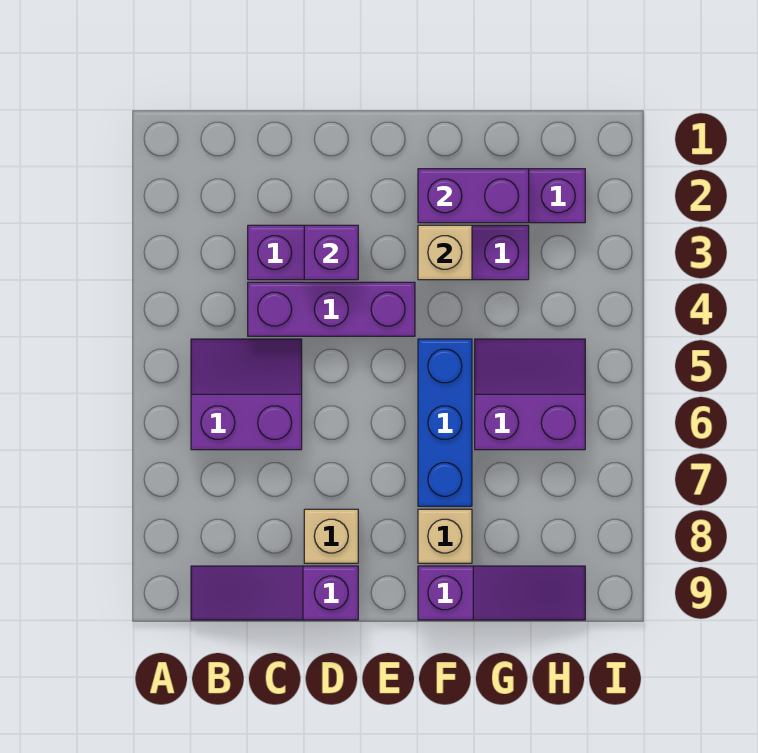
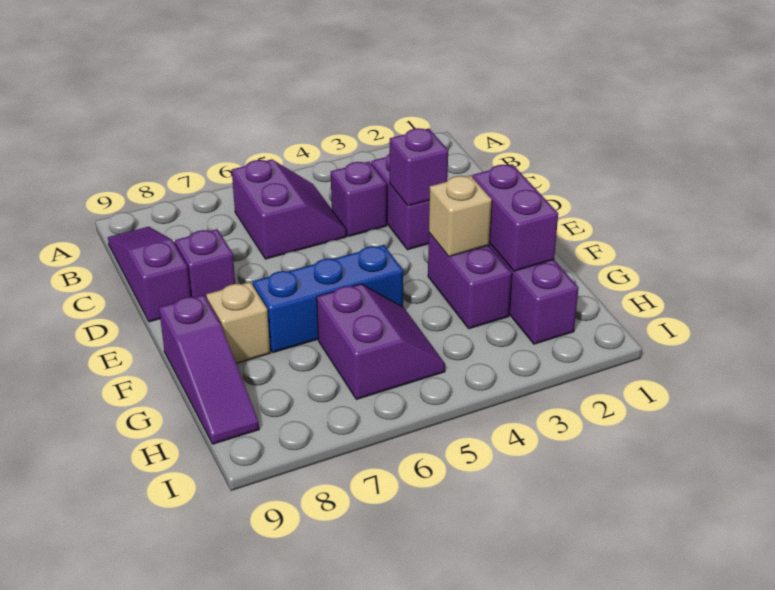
purple brick C4:E4 level 1 -> purple brick C4 level 1
tan brick D8 level 1 -> purple brick D8 level 1

